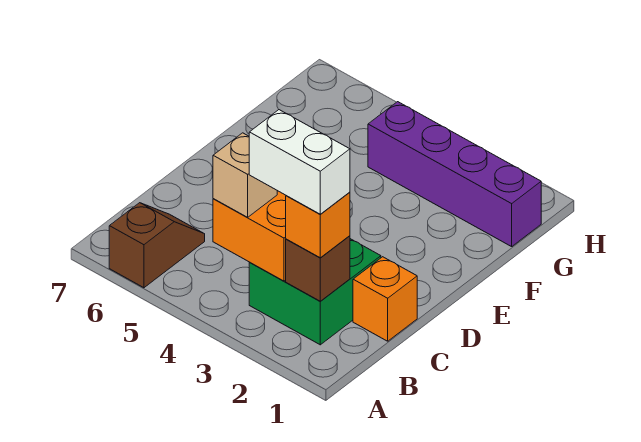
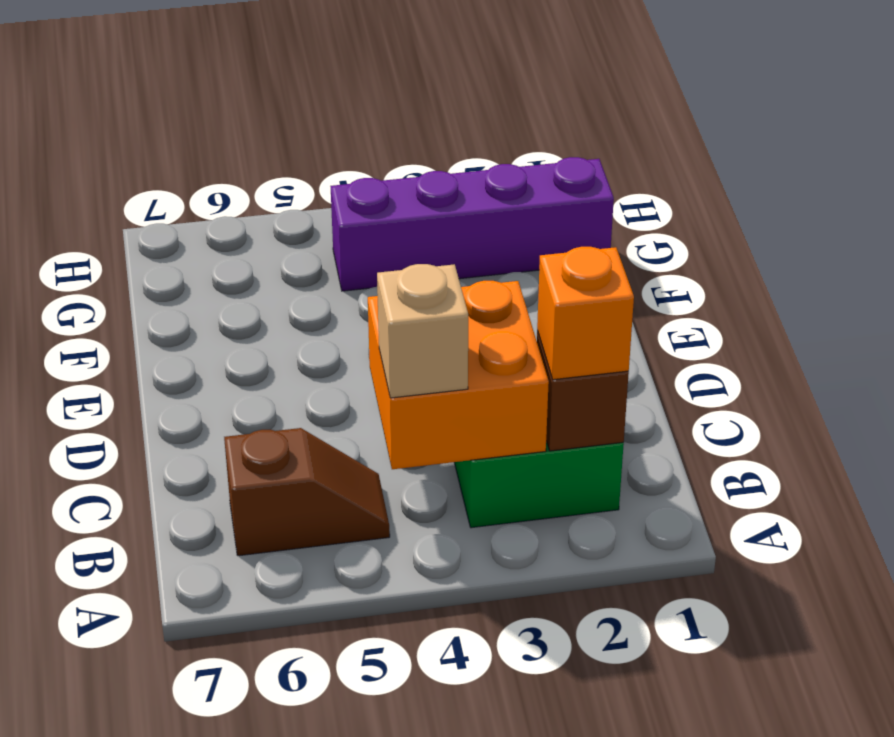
brown slope A6:B6 level 1 top A -> brown slope B5:B6 level 1 top 6
white brick B2:B3 level 4 -> none
orange brick C1 level 1 -> none

